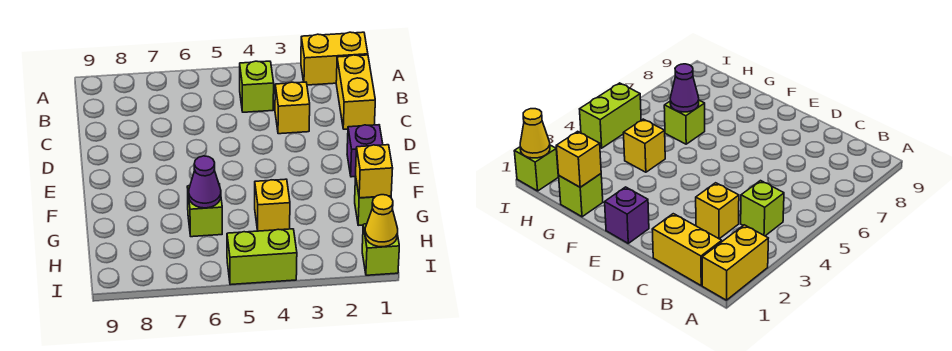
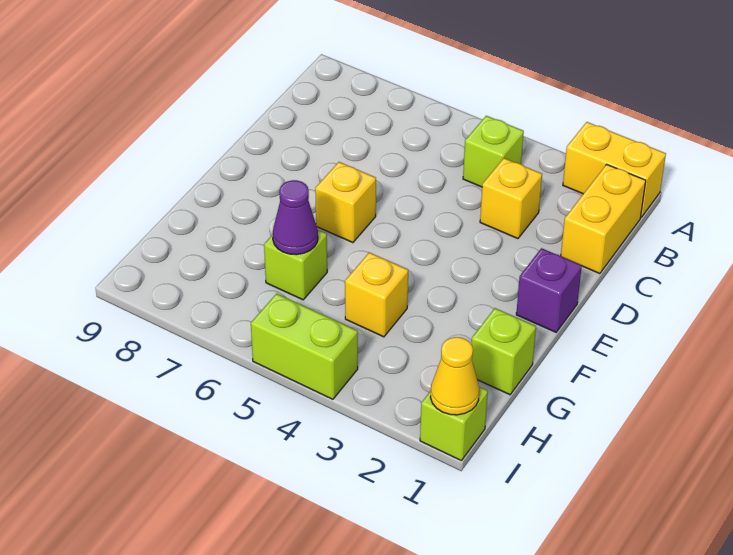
yellow brick G1 level 2 -> yellow brick E6 level 1

